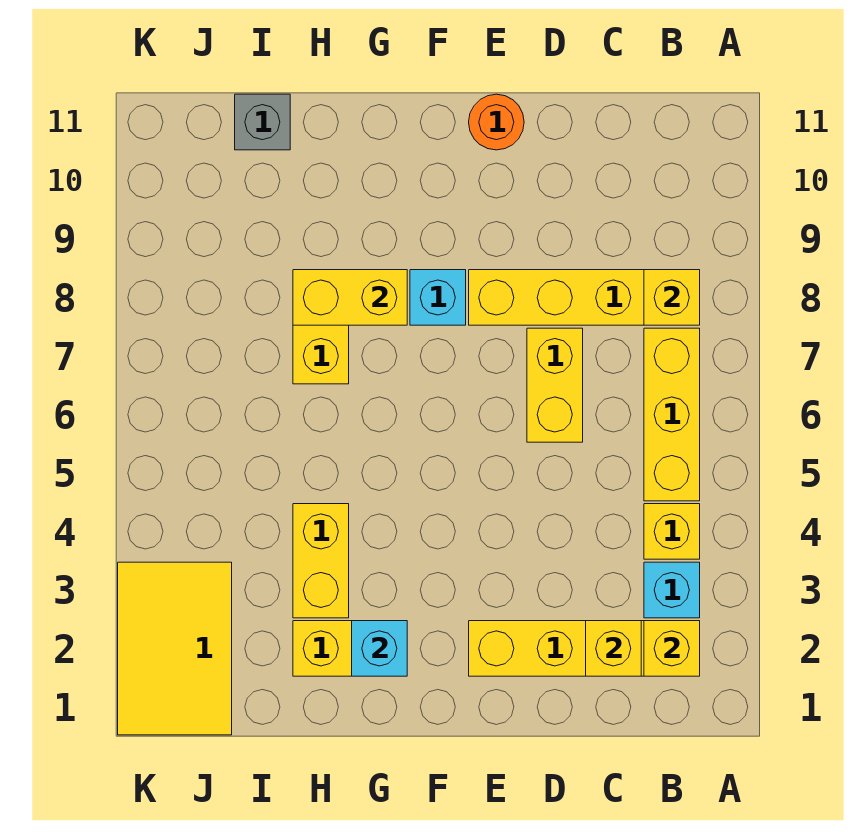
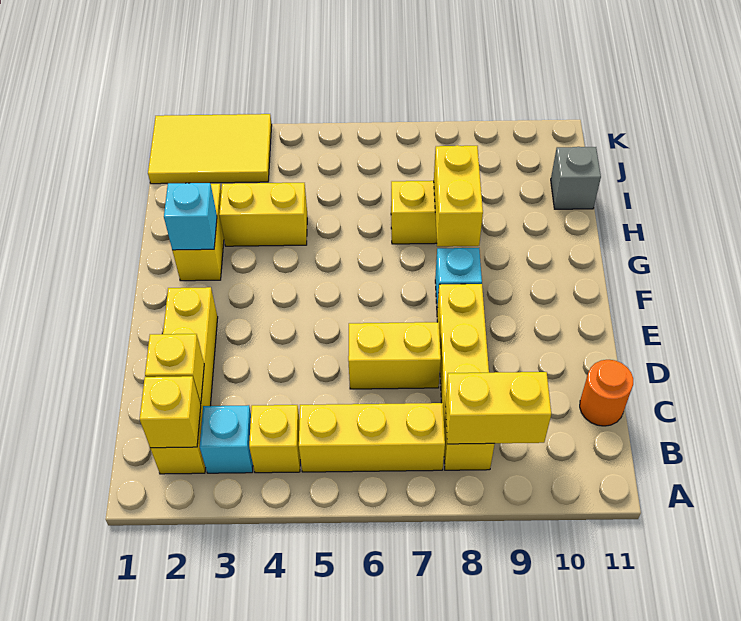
yellow brick B8 level 2 -> yellow brick B8:B9 level 2
orange round brick E11 level 1 -> orange round brick C11 level 1

